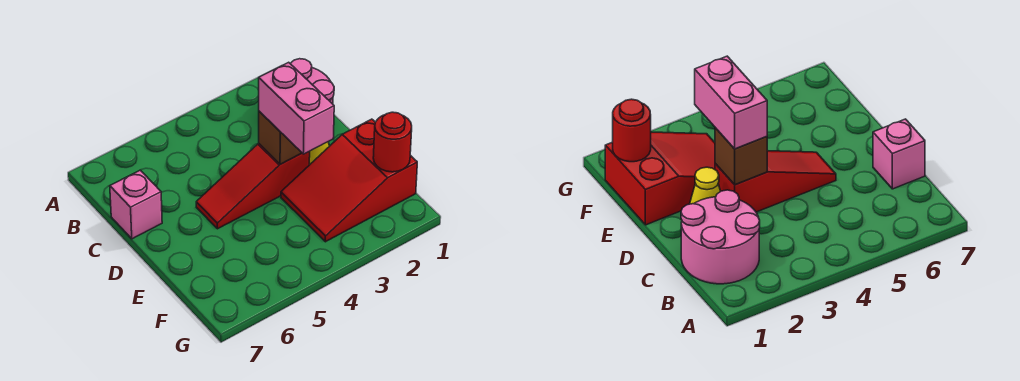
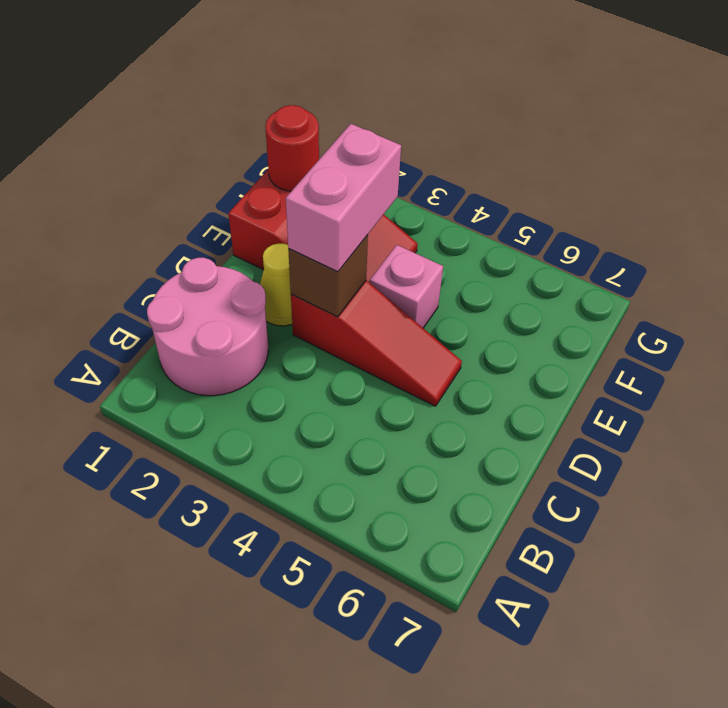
pink brick C7 level 1 -> pink brick E4 level 1

